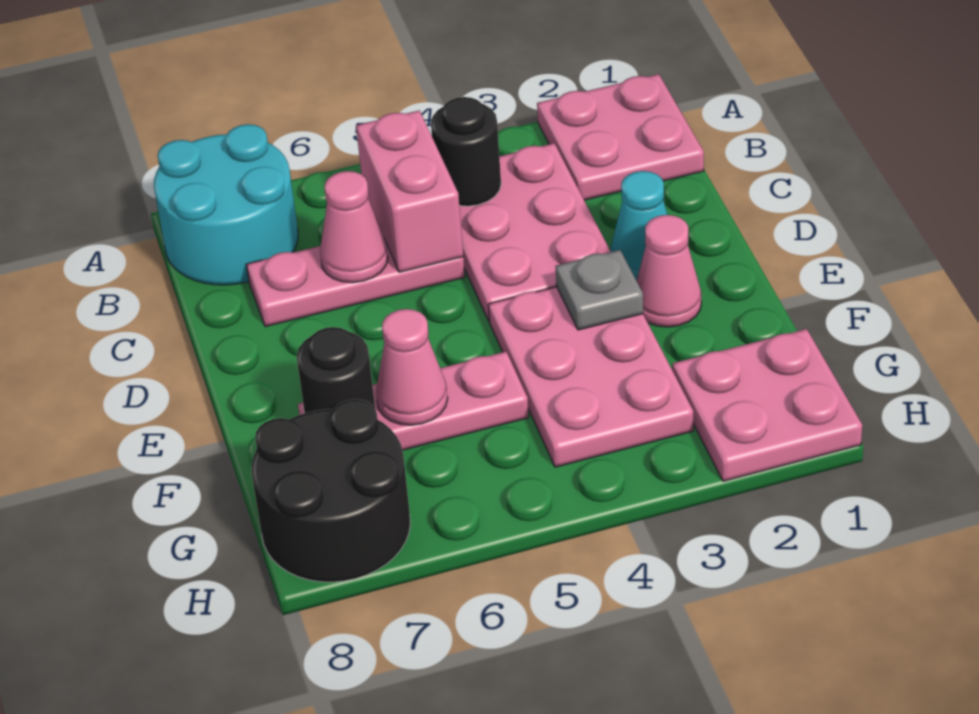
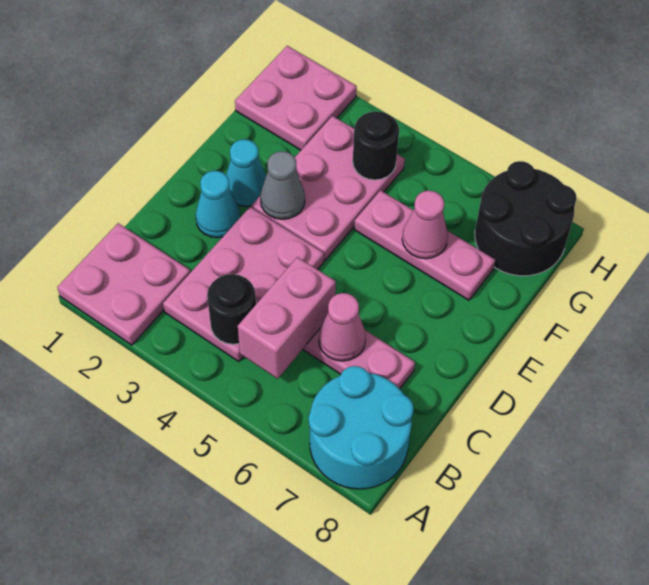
pink cone E2 level 1 -> cyan cone E2 level 1
grey plate E3 level 2 -> grey cone E3 level 2
black round brick F7 level 2 -> black round brick G4 level 2

